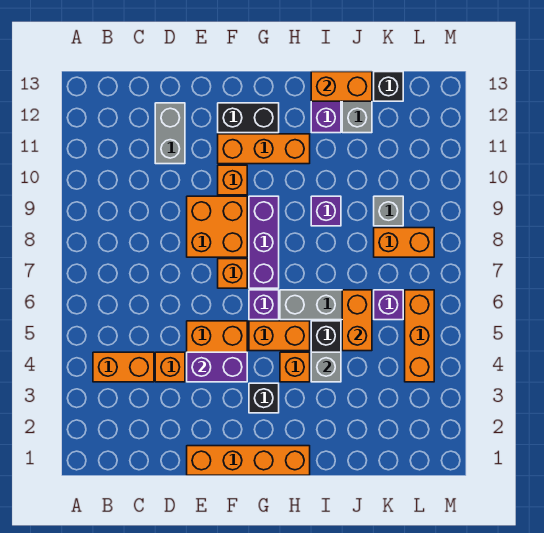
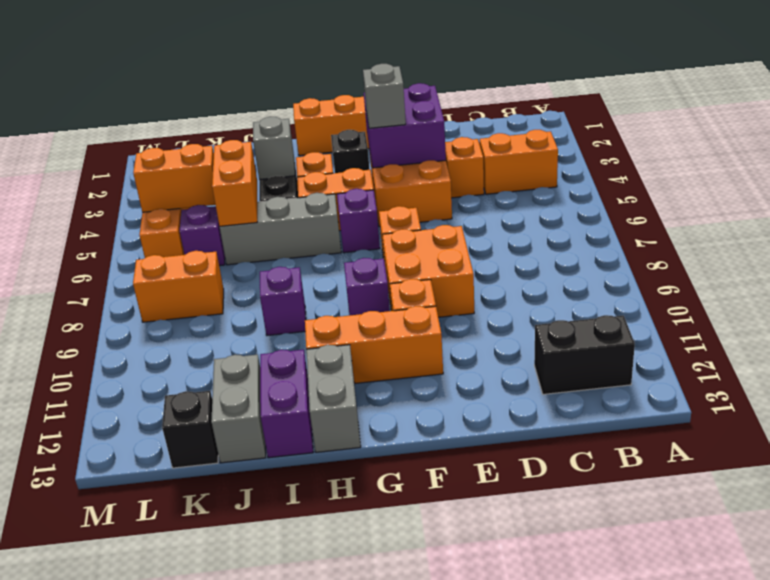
grey brick D11:D12 level 1 -> grey brick H12:H13 level 1
purple brick E4:F4 level 2 -> purple brick E3:F4 level 2
black brick F12:G12 level 1 -> black brick B12:C12 level 1
purple brick G7:G9 level 1 -> purple brick G9 level 1
orange brick I13:J13 level 2 -> orange brick K5:L5 level 2
grey brick K9 level 1 -> grey brick F4 level 3

